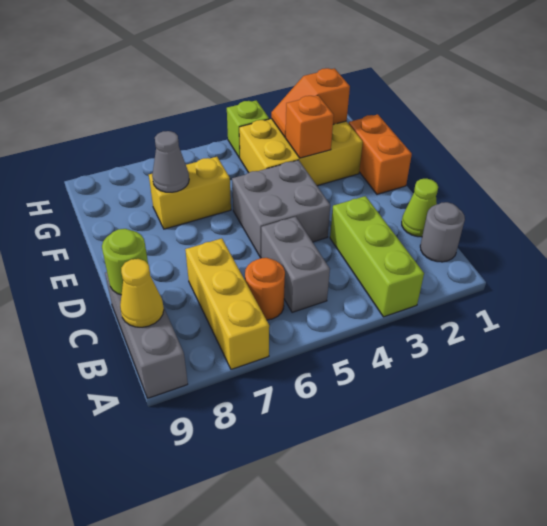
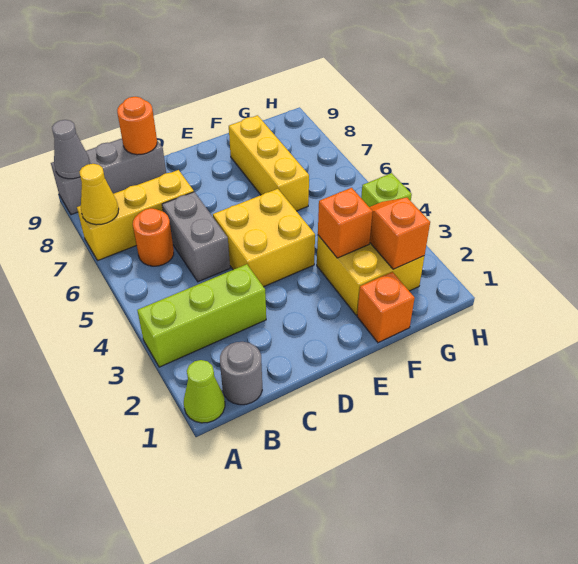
grey brick B5:C5 level 1 -> grey brick C5:C6 level 1
yellow cone B9 level 2 -> yellow cone A7 level 2
lime cone C1 level 1 -> lime cone A1 level 1
lime round brick C9 level 2 -> orange round brick C9 level 2
grey brick D4:E5 level 1 -> yellow brick D4:E5 level 1
orange brick E1:F1 level 1 -> orange brick F1 level 1
yellow brick F2:G4 level 1 -> yellow brick F2:G3 level 1
yellow brick F6:F7 level 1 -> yellow brick F6:F8 level 1
grey cone F7 level 2 -> grey cone A9 level 2

